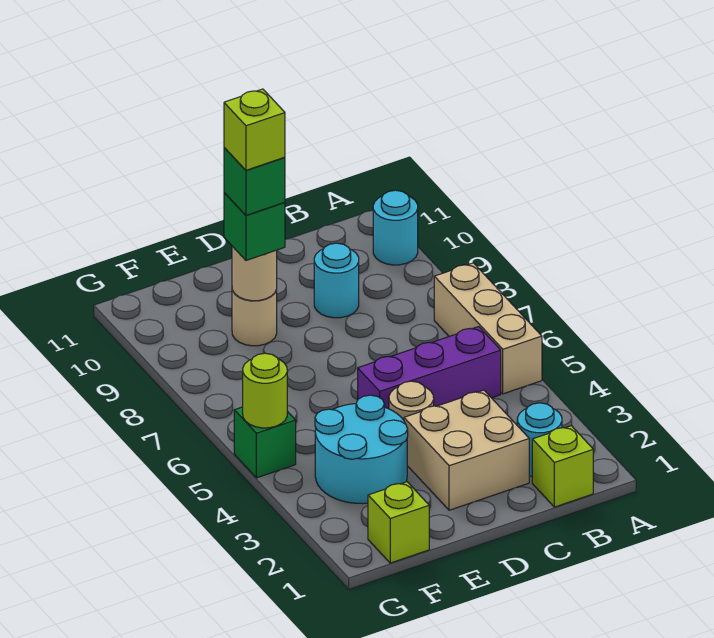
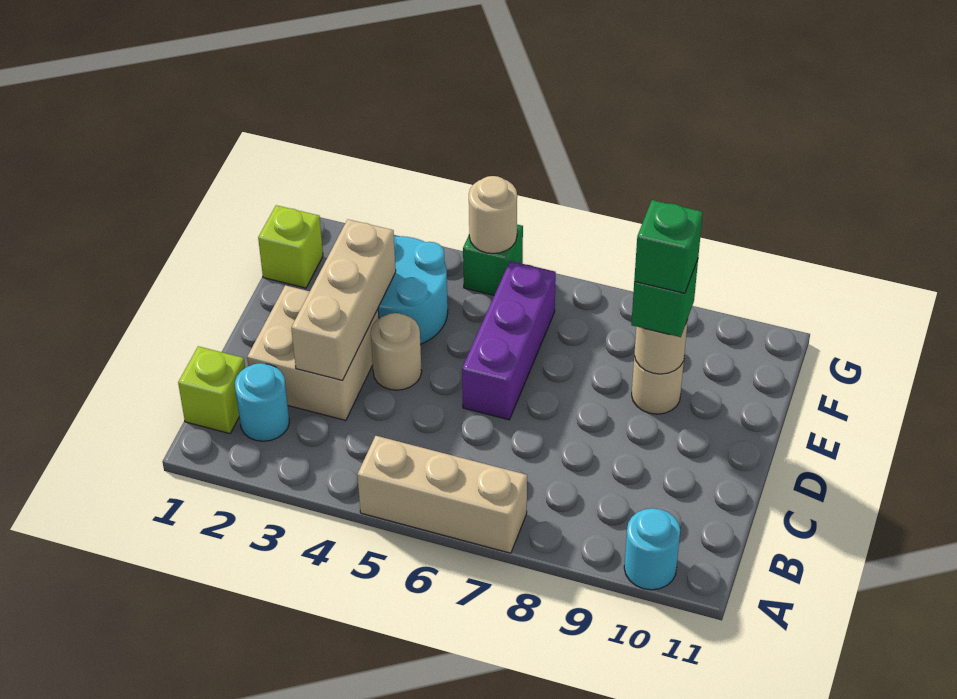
purple brick B5:D5 level 1 -> purple brick D6:F6 level 1
none -> tan brick C3:E3 level 2
cyan round brick C9 level 1 -> none
lime brick E9 level 5 -> none
lime round brick G5 level 2 -> tan round brick G5 level 2

